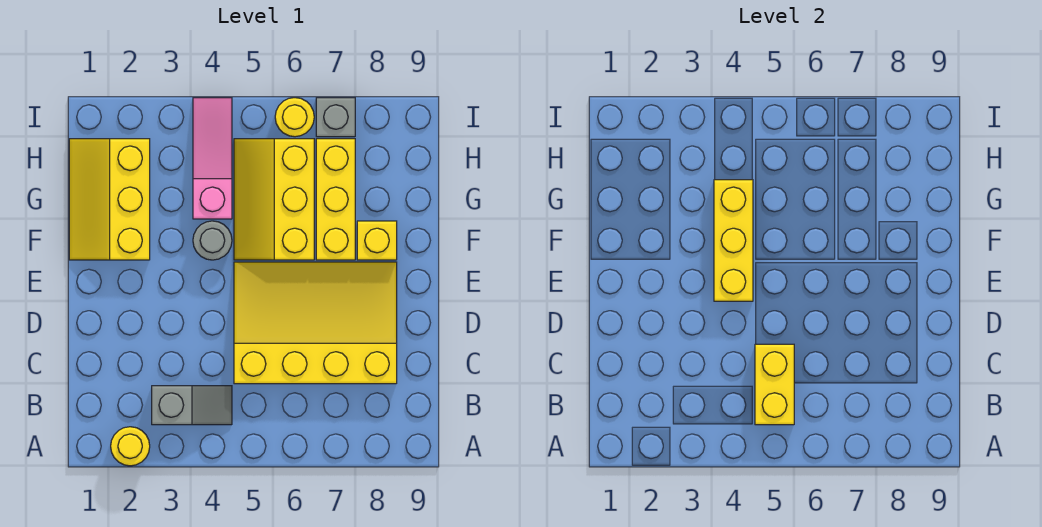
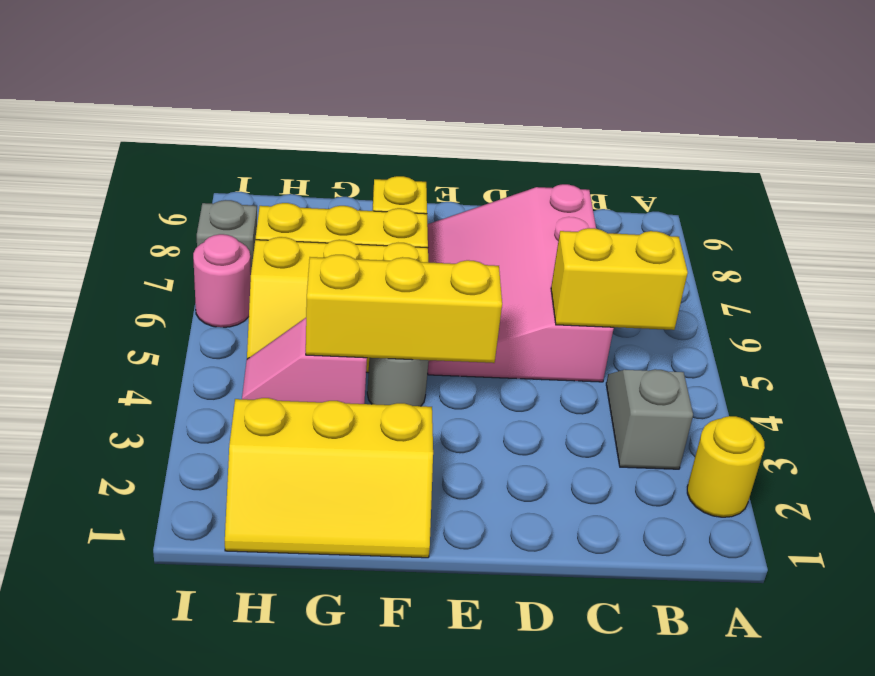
yellow slope C5:E8 level 1 top C -> pink slope C5:E8 level 1 top C
pink slope G4:I4 level 1 top G -> pink slope G4:H4 level 1 top G
yellow round brick I6 level 1 -> pink round brick I6 level 1

